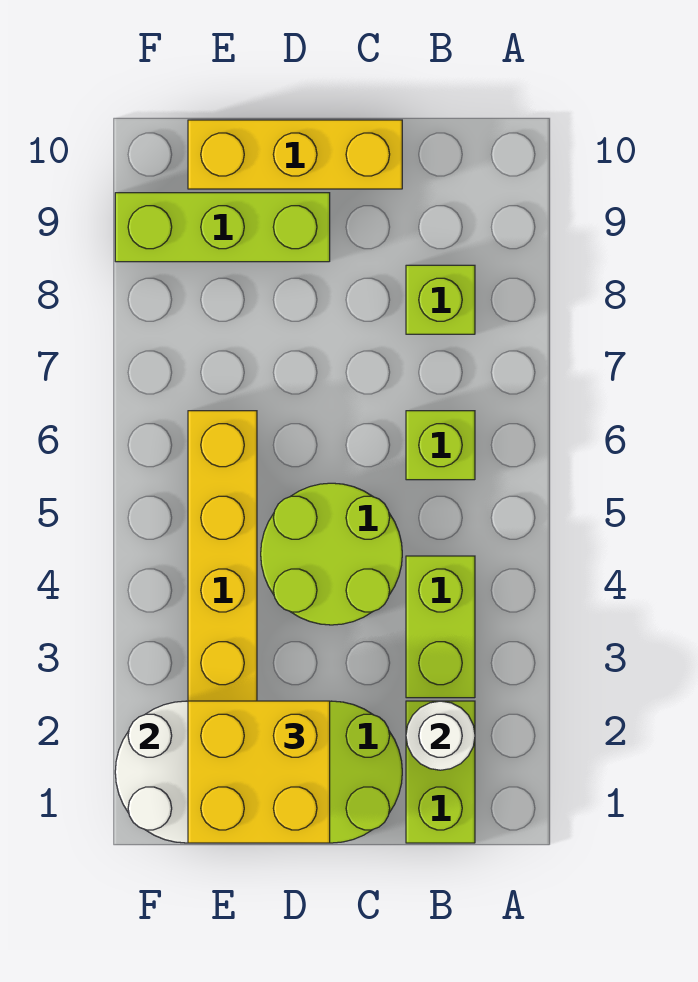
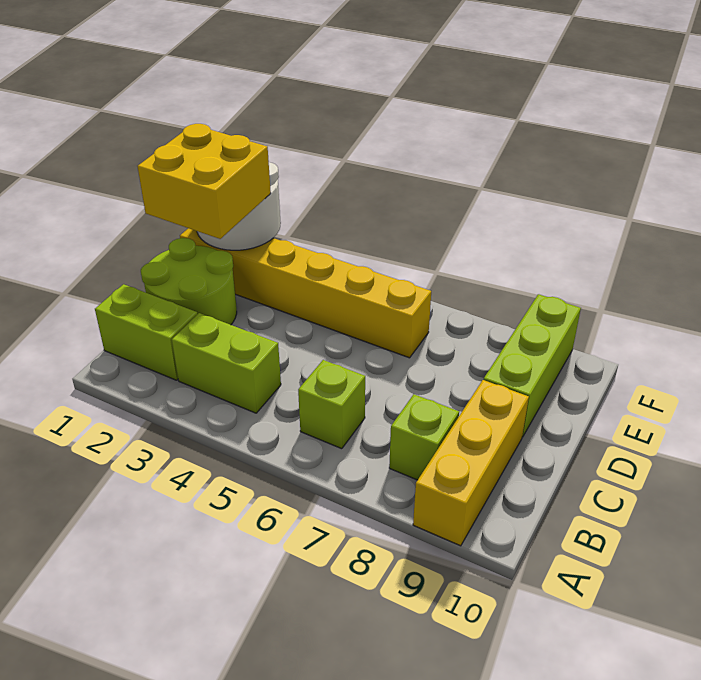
white round brick B2 level 2 -> none
lime round brick C4:D5 level 1 -> none
yellow brick C10:E10 level 1 -> yellow brick A9:C9 level 1

